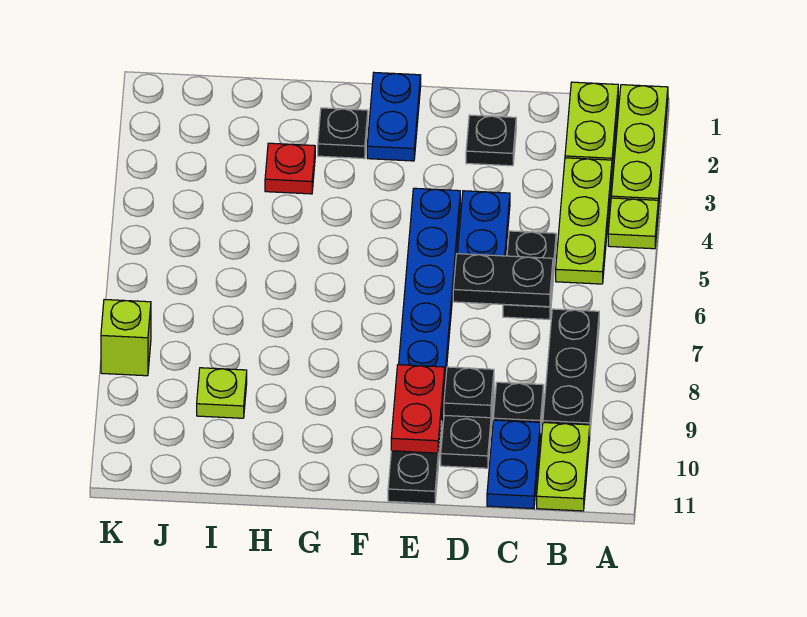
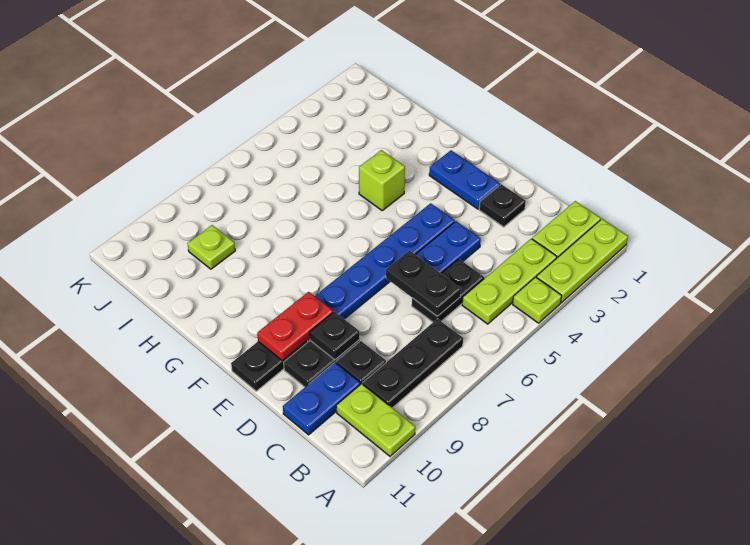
lime plate B10:B11 level 1 -> lime plate A10:B10 level 1
blue plate F1:F2 level 1 -> blue plate E2:F2 level 1
black plate G2 level 1 -> none
red plate H3 level 1 -> none
lime brick K8 level 1 -> lime brick G4 level 1

